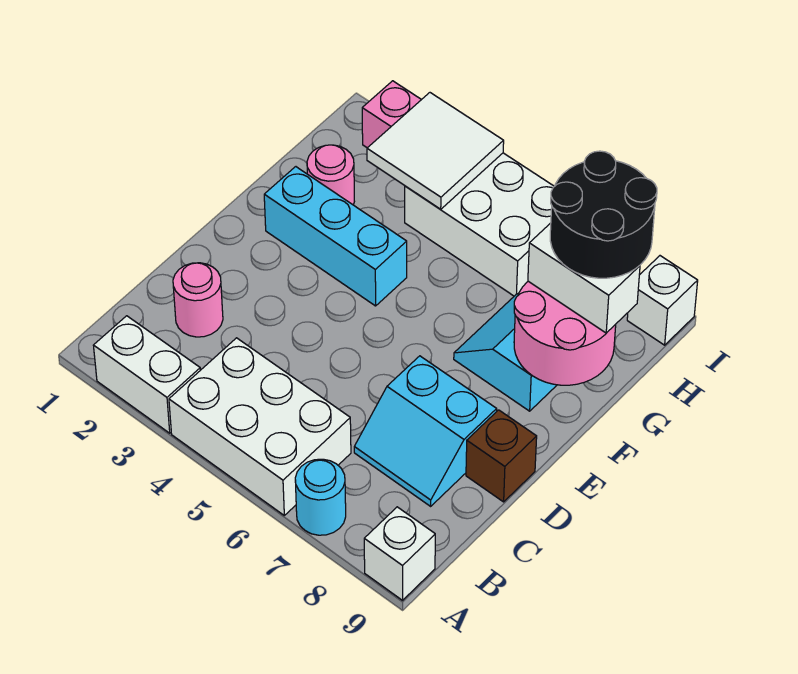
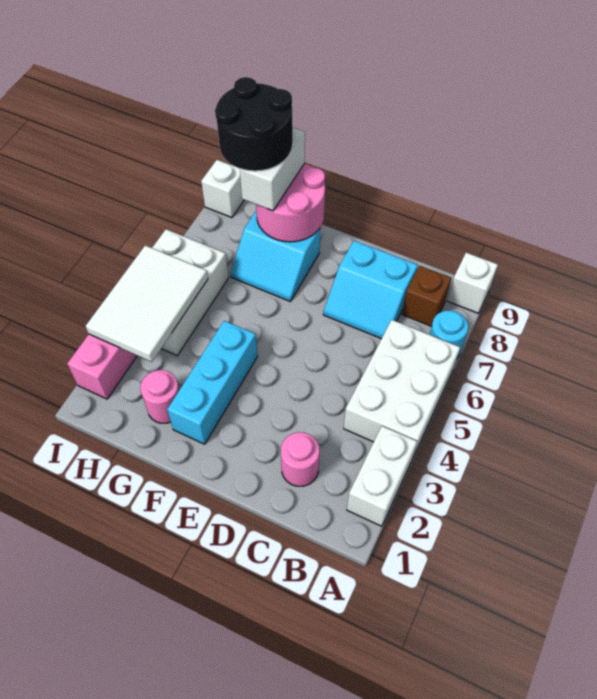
cyan slope C7:D8 level 1 top D -> cyan slope C7:D8 level 1 top 8
brown brick D9 level 1 -> brown brick B8 level 1
white tile H3:I4 level 2 -> white tile H3:I5 level 2

